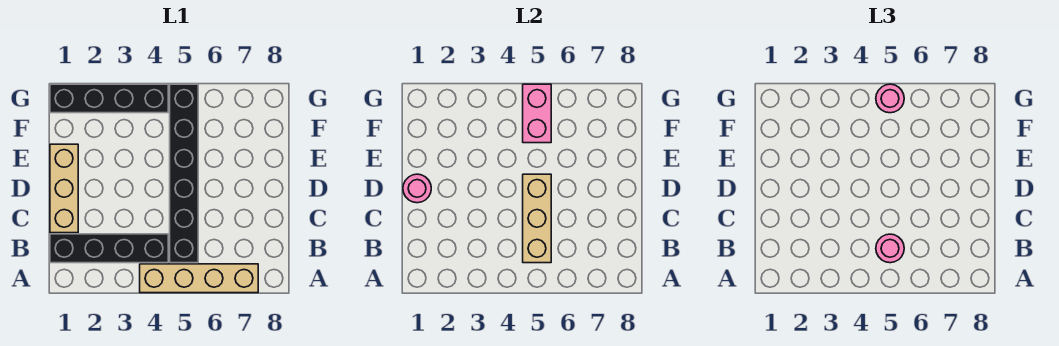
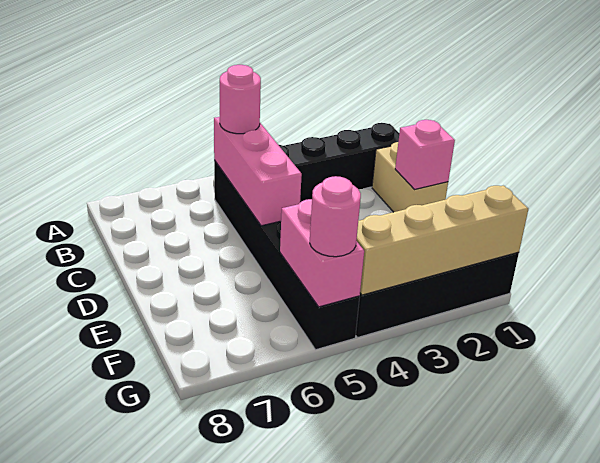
tan brick A4:A7 level 1 -> tan brick G1:G4 level 2
tan brick B5:D5 level 2 -> pink brick B5:D5 level 2
tan brick C1:E1 level 1 -> tan brick C1:D1 level 1
pink round brick D1 level 2 -> pink brick D1 level 2

